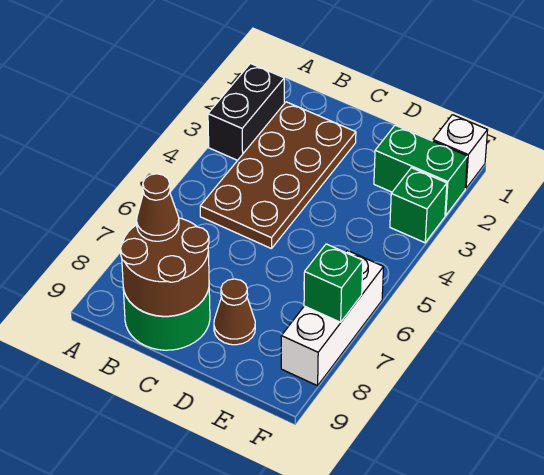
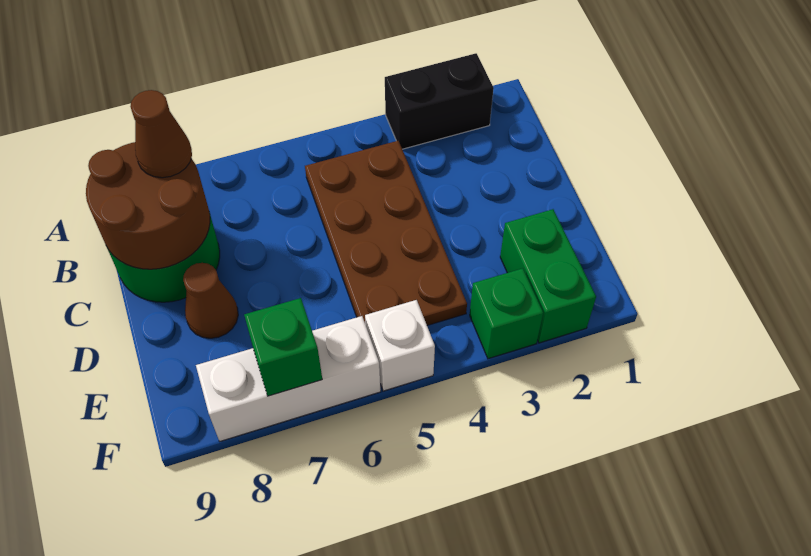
brown plate B2:C5 level 1 -> brown plate B4:E5 level 1
white brick F1 level 1 -> white brick F5 level 1

